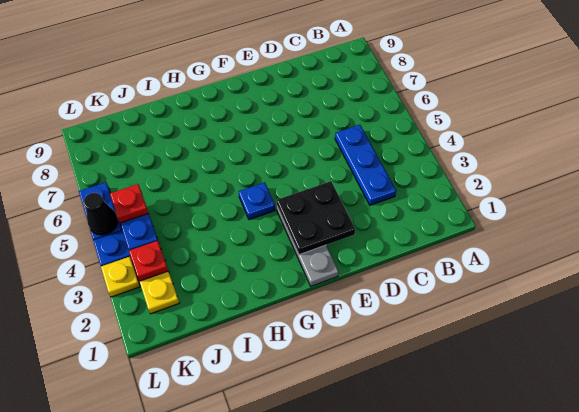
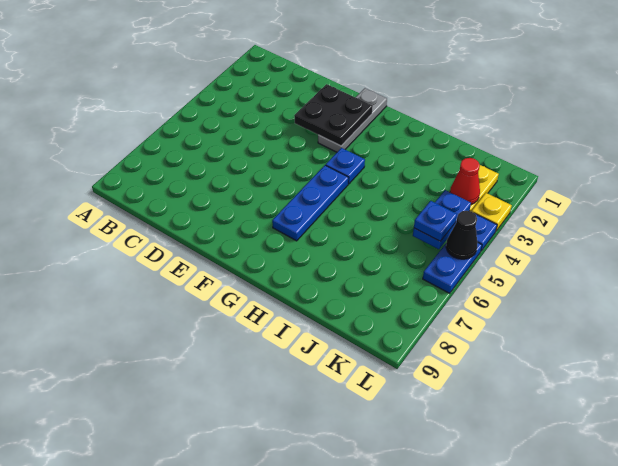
blue plate C3:C5 level 1 -> blue plate G5:G7 level 1
red plate K3 level 2 -> red cone K3 level 2
red plate K5 level 3 -> blue plate K5 level 3

